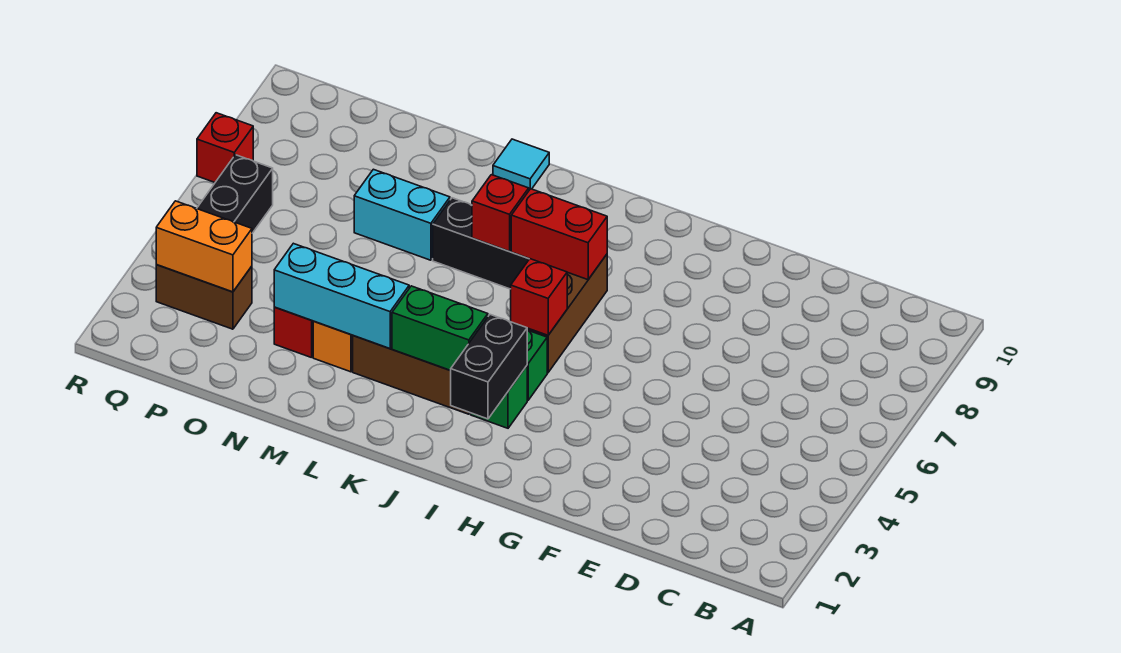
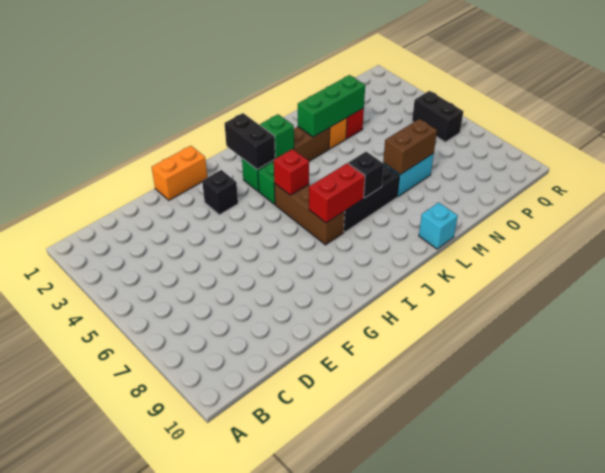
none -> black brick G3 level 1
green brick J3:K3 level 2 -> green brick J3 level 2
red brick K7 level 2 -> black brick K7 level 2
cyan brick L3:N3 level 2 -> green brick L3:N3 level 2
cyan tile L10 level 1 -> cyan brick L10 level 1
brown brick P3:Q3 level 1 -> brown brick M7:N7 level 2
orange brick P3:Q3 level 2 -> orange brick F1:G1 level 1
red brick R7 level 1 -> none

